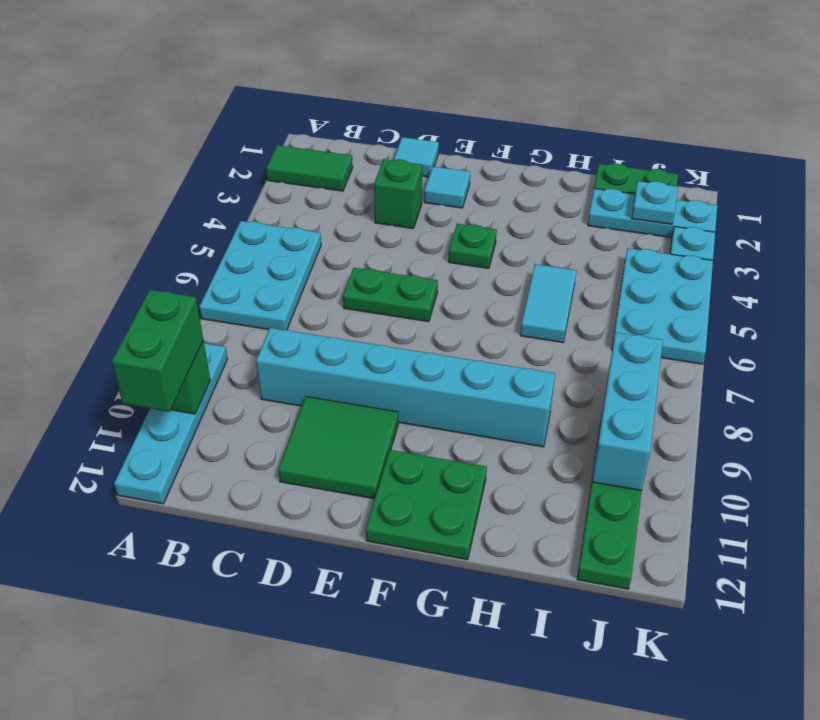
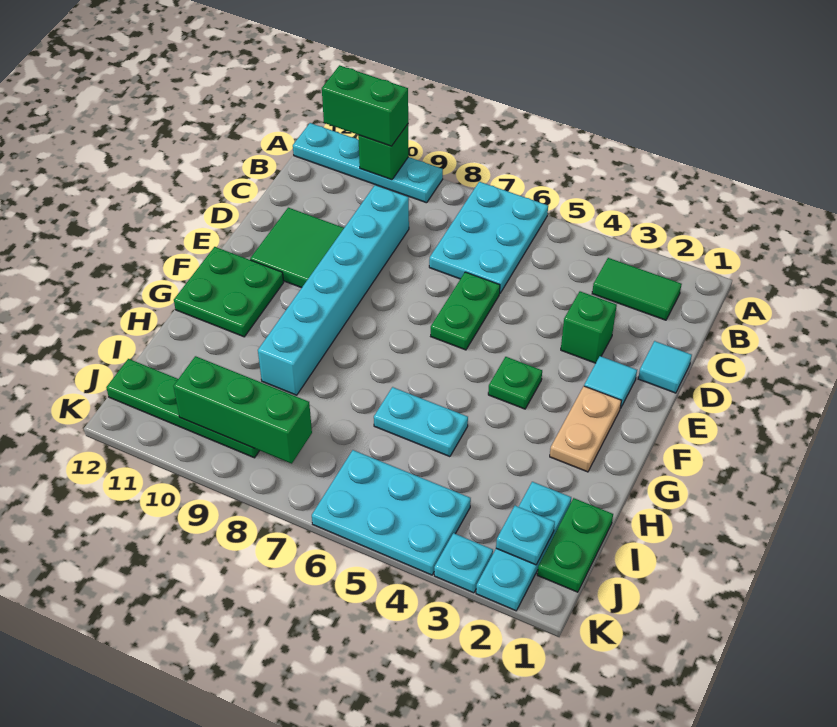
green tile A2:B2 level 1 -> green tile B2:B3 level 1
cyan plate A5:B7 level 1 -> cyan plate A6:C7 level 1
none -> tan plate F2:G2 level 1
cyan tile H5:H6 level 1 -> cyan plate H5:H6 level 1
cyan brick J8:J10 level 2 -> green brick J8:J10 level 2

